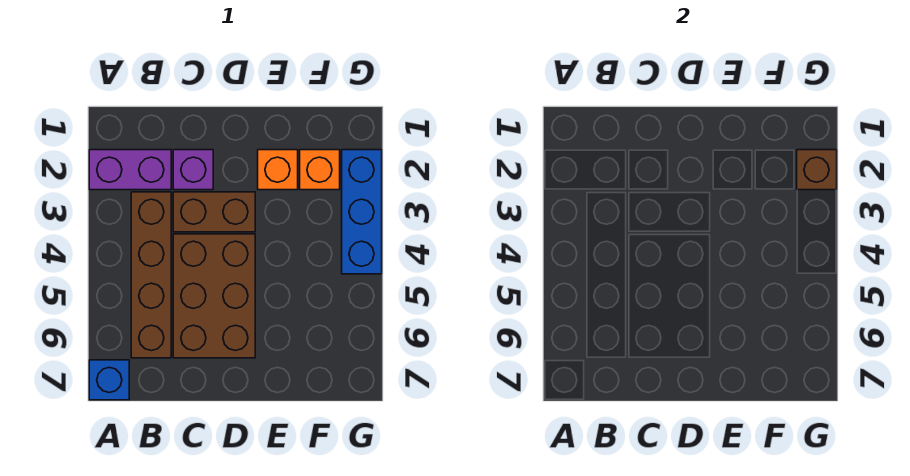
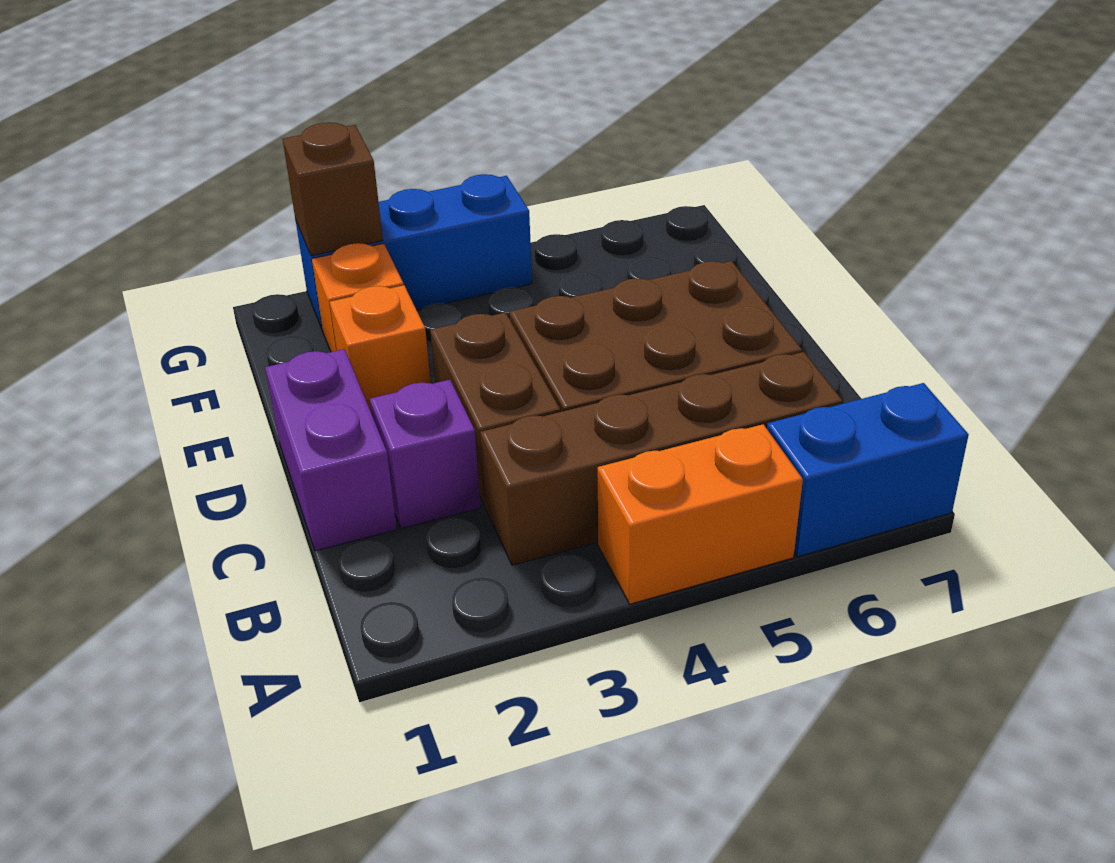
purple brick A2:B2 level 1 -> purple brick C1:D1 level 1
none -> orange brick A4:A5 level 1
blue brick A7 level 1 -> blue brick A6:A7 level 1

